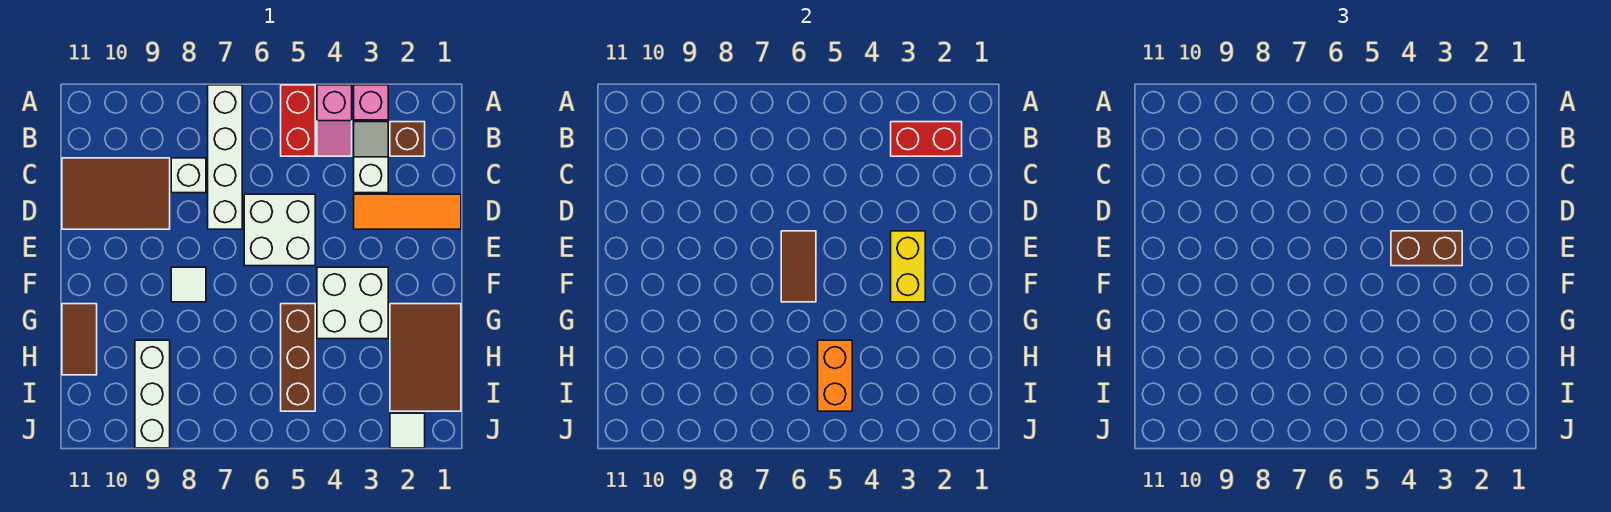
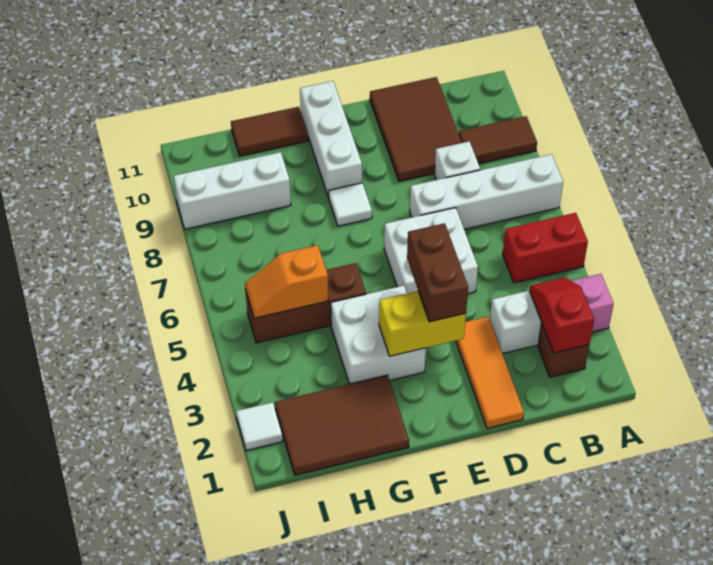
pink slope A4:B4 level 1 top A -> none
red brick B2:B3 level 2 -> red slope B2:B3 level 2 top 2
brown tile E6:F6 level 2 -> brown tile A9:B9 level 1
none -> white brick F9:F11 level 1
orange brick H5:I5 level 2 -> orange slope H5:I5 level 2 top H

